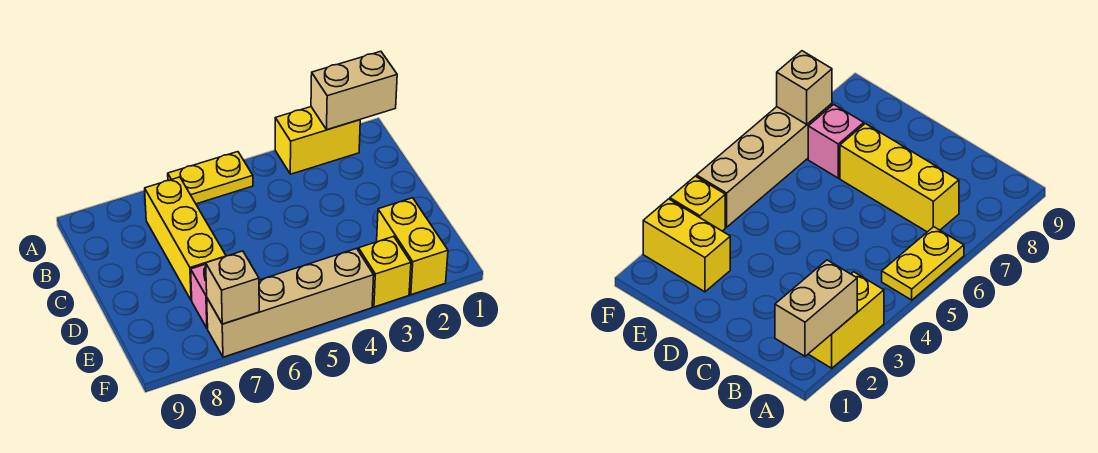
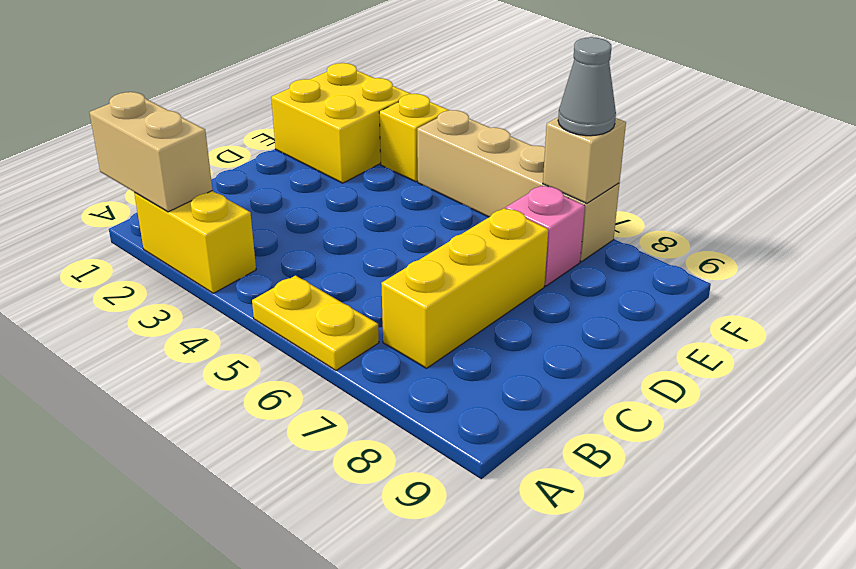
yellow brick E2:F2 level 1 -> yellow brick E1:F2 level 1
none -> grey cone F7 level 3

